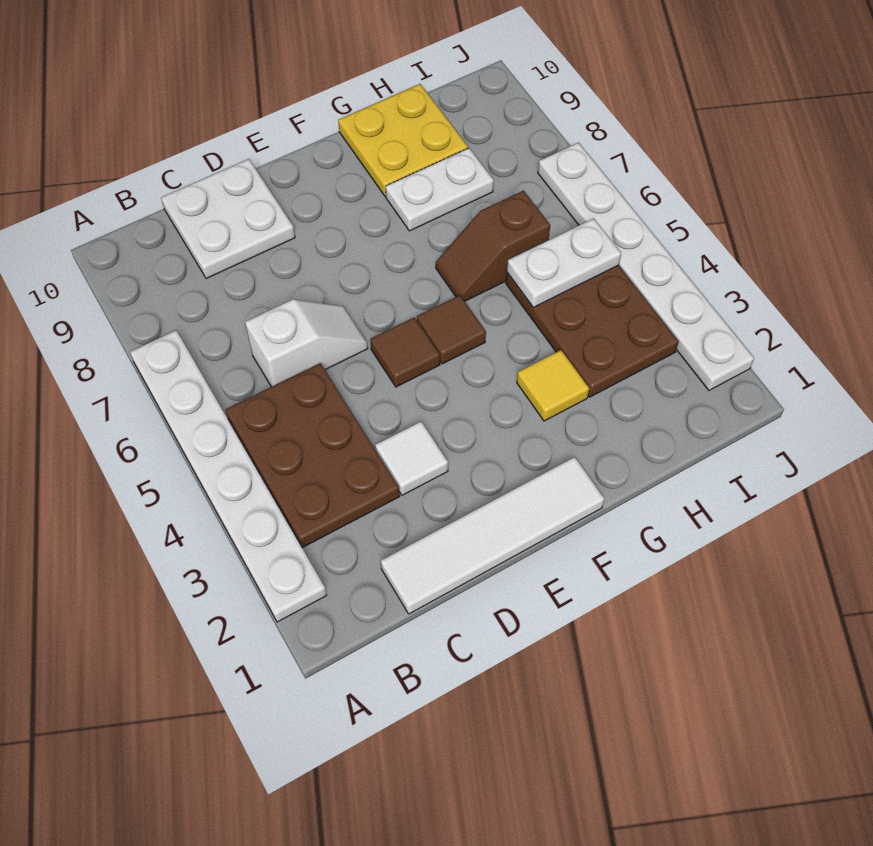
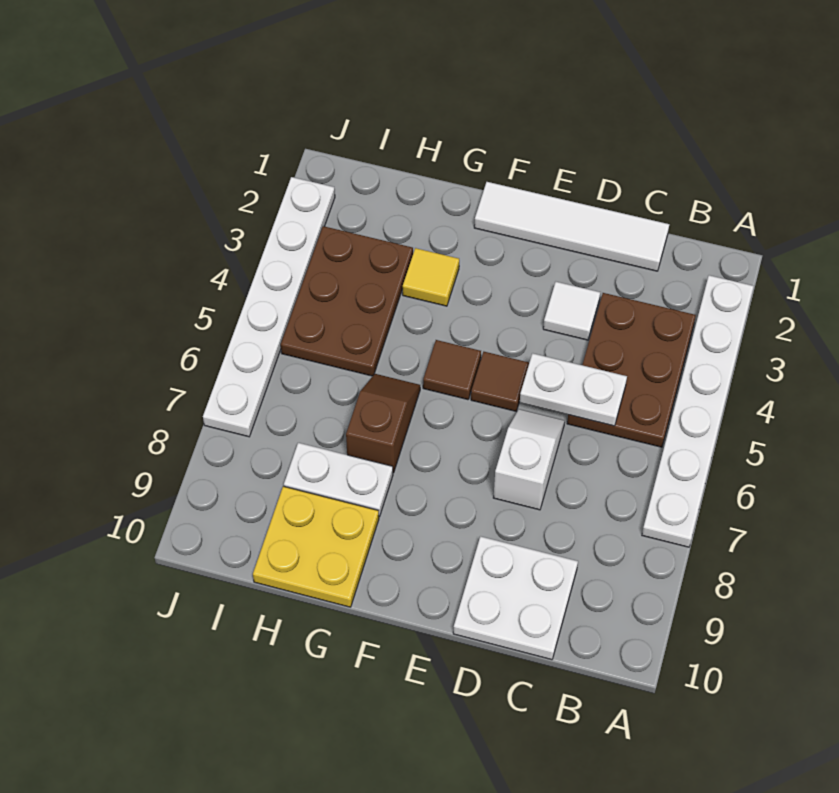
white slope C6:D6 level 1 top C -> white slope D6:D7 level 1 top 7
brown slope G6:H6 level 1 top H -> brown slope G6:G7 level 1 top 7
white plate H5:I5 level 2 -> white plate C5:D5 level 2

